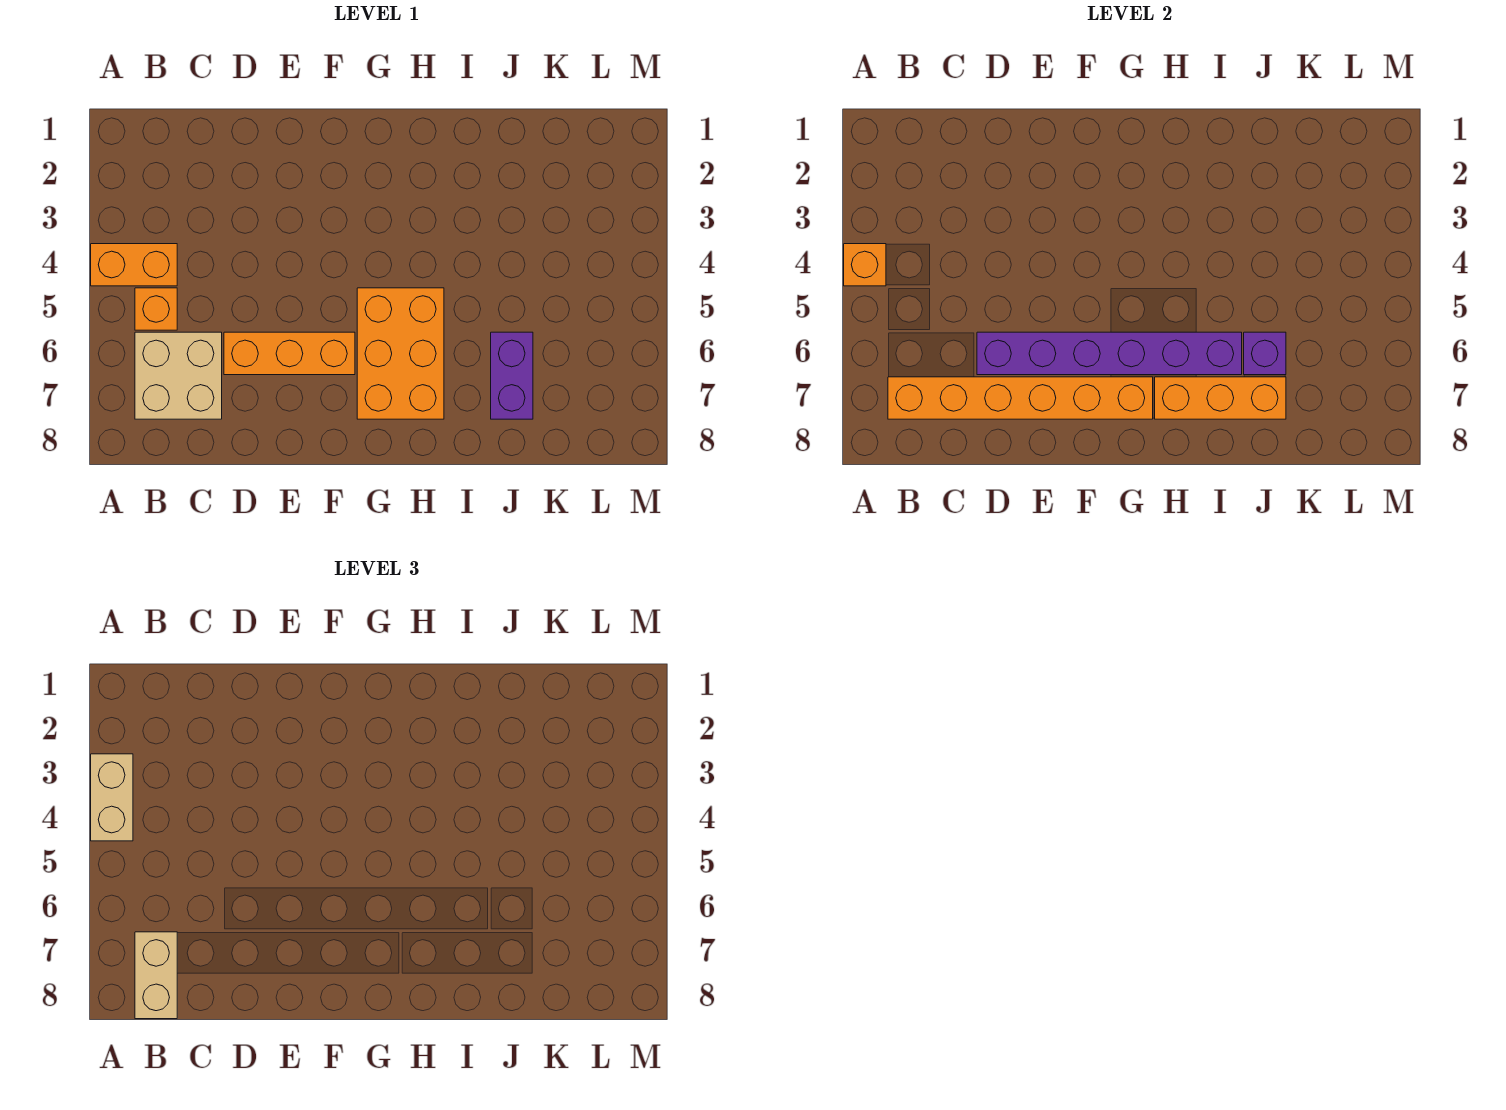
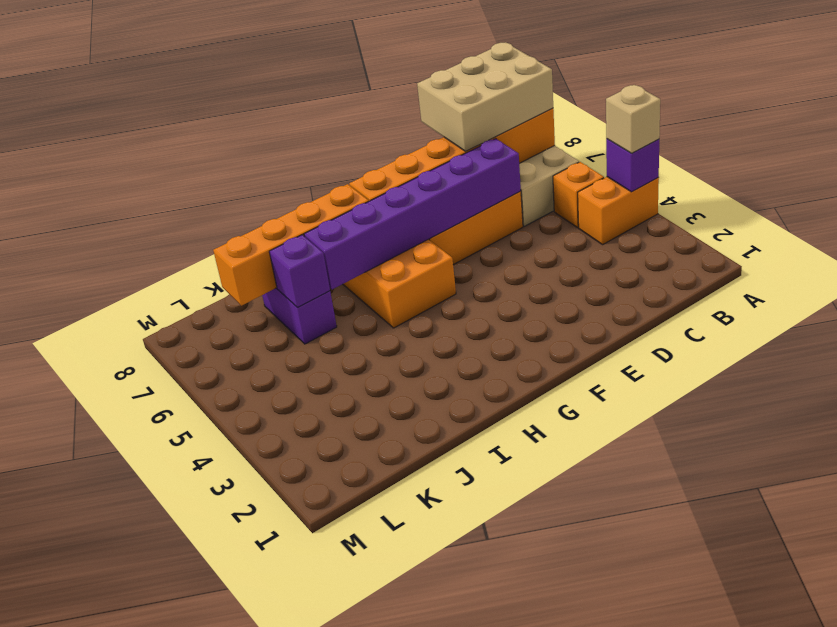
tan brick A3:A4 level 3 -> tan brick A4 level 3
orange brick A4 level 2 -> purple brick A4 level 2
tan brick B7:B8 level 3 -> tan brick B7:D8 level 3
orange brick H7:J7 level 2 -> orange brick H7:K7 level 2

